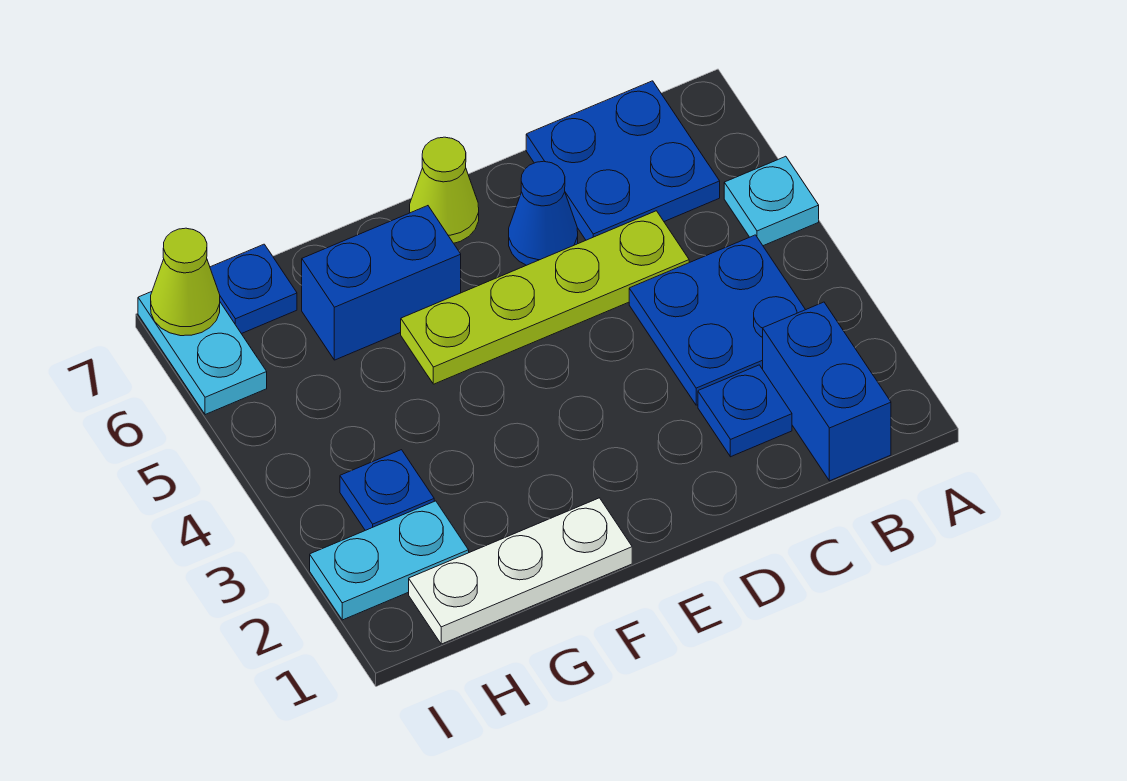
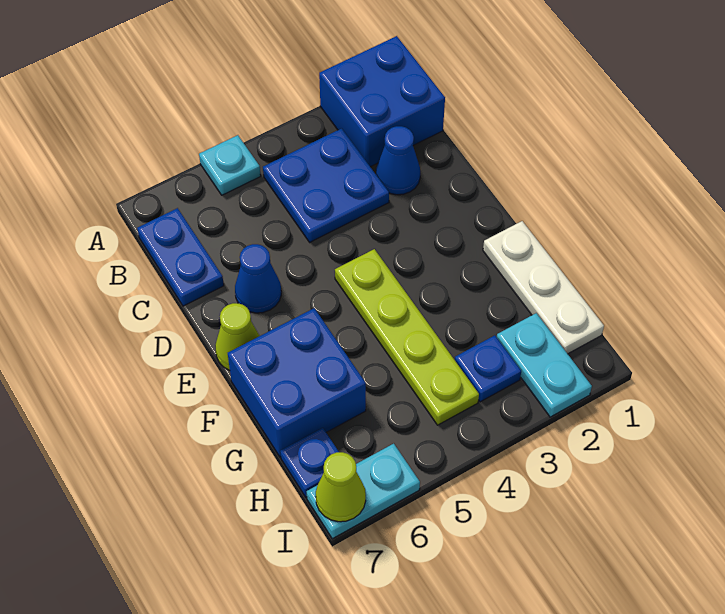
blue brick B1:B2 level 1 -> blue brick A1:B2 level 1
blue plate B6:C7 level 1 -> blue plate B7:C7 level 1
blue plate C2 level 1 -> blue cone C2 level 1
lime plate C5:F5 level 1 -> lime plate E4:H4 level 1
blue brick F6:G6 level 1 -> blue brick F6:G7 level 1

